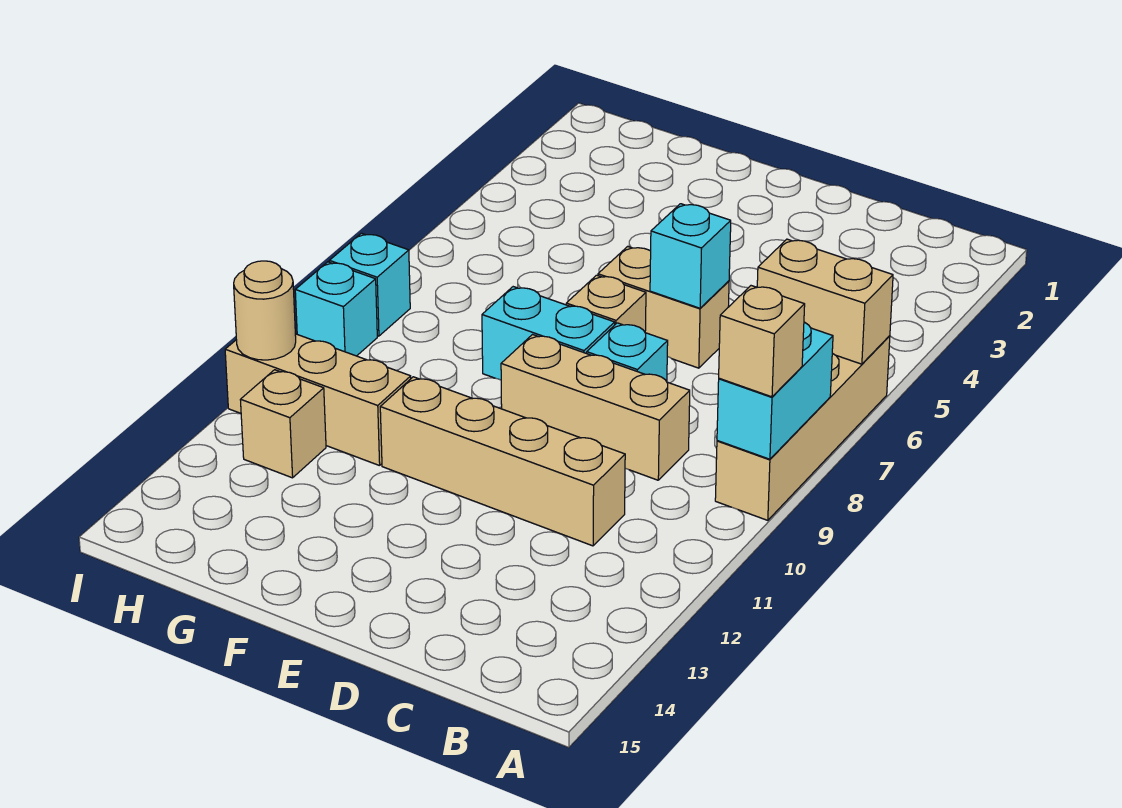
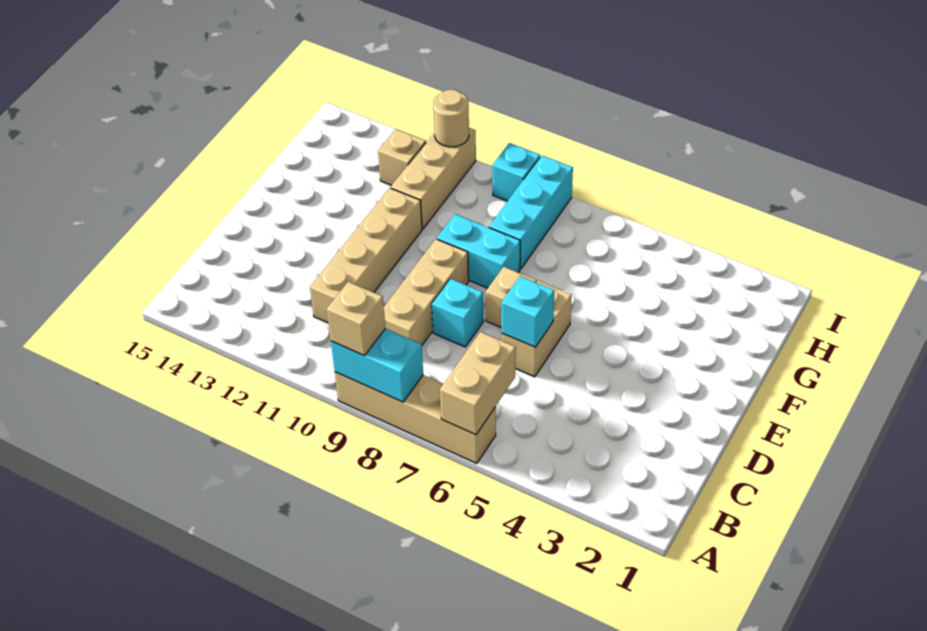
cyan brick E8:F8 level 1 -> cyan brick F8:F9 level 1
cyan brick I8 level 1 -> cyan brick G8:I8 level 1

